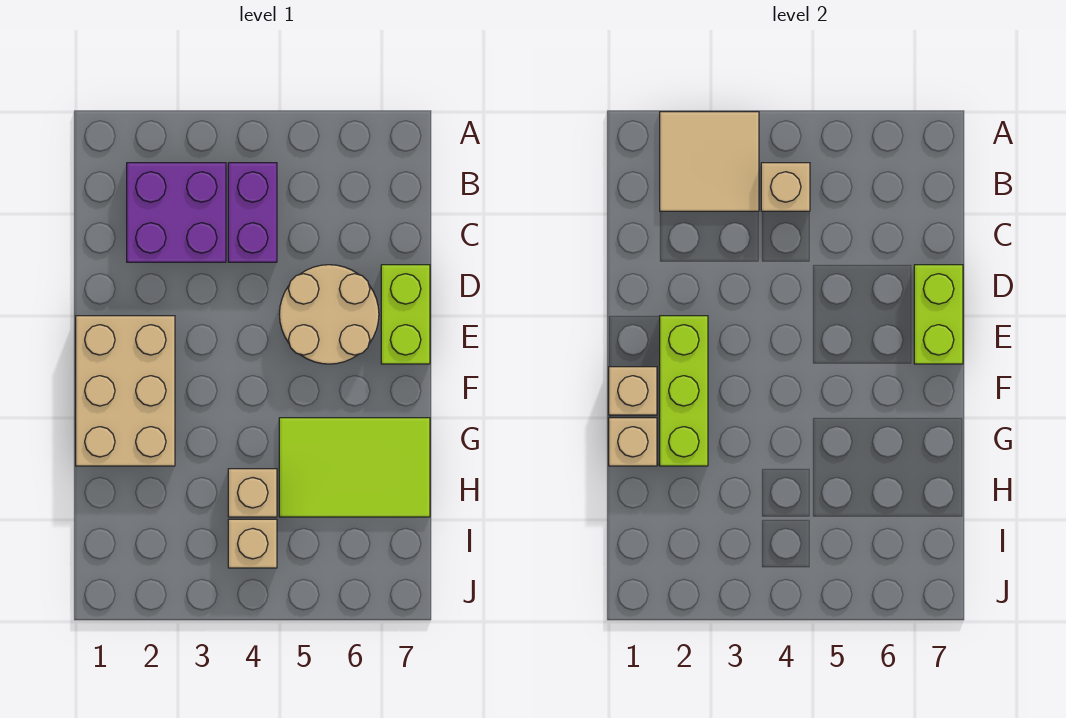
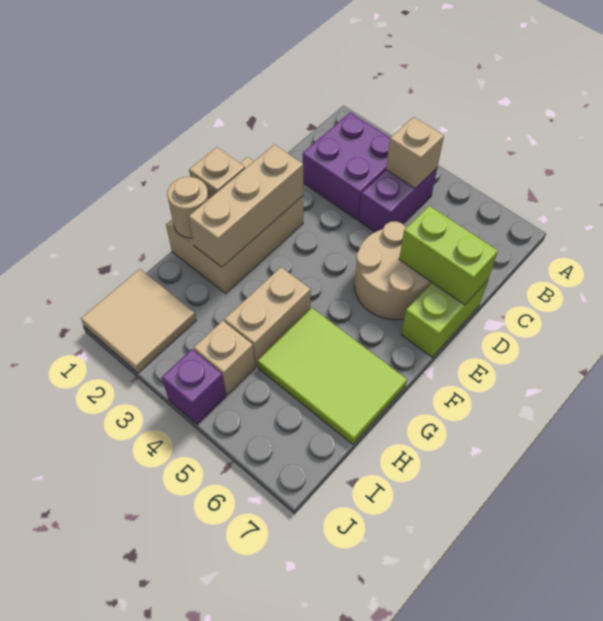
tan tile A2:B3 level 2 -> tan tile I1:J2 level 1
lime brick D7:E7 level 2 -> lime brick D6:D7 level 2
lime brick E2:G2 level 2 -> tan brick E2:G2 level 2
tan brick G1 level 2 -> tan round brick G1 level 2
tan brick H4 level 1 -> tan brick G4:H4 level 1
none -> purple brick J4 level 1

